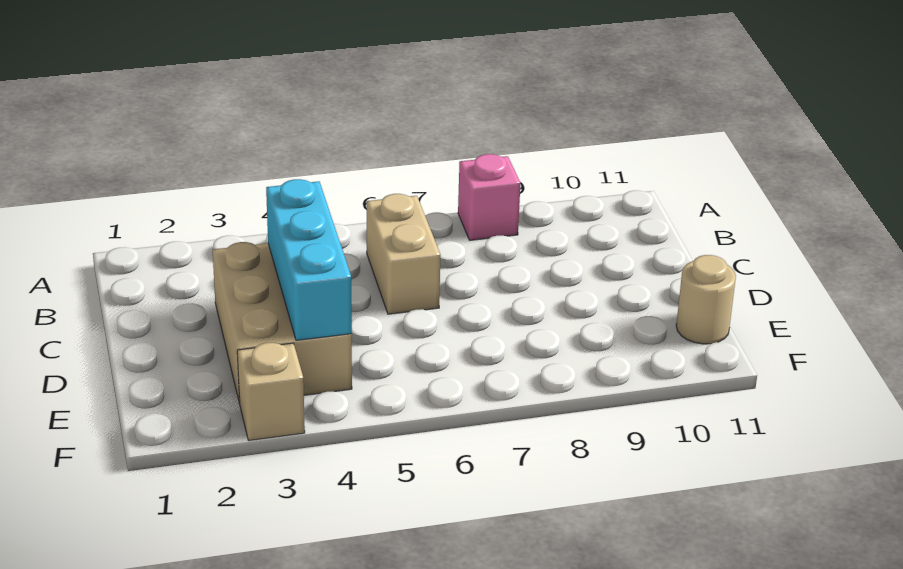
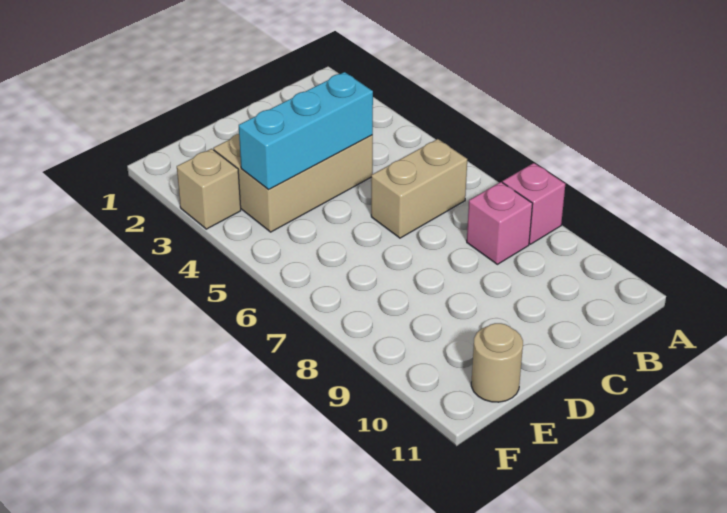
none -> pink brick B8 level 1

